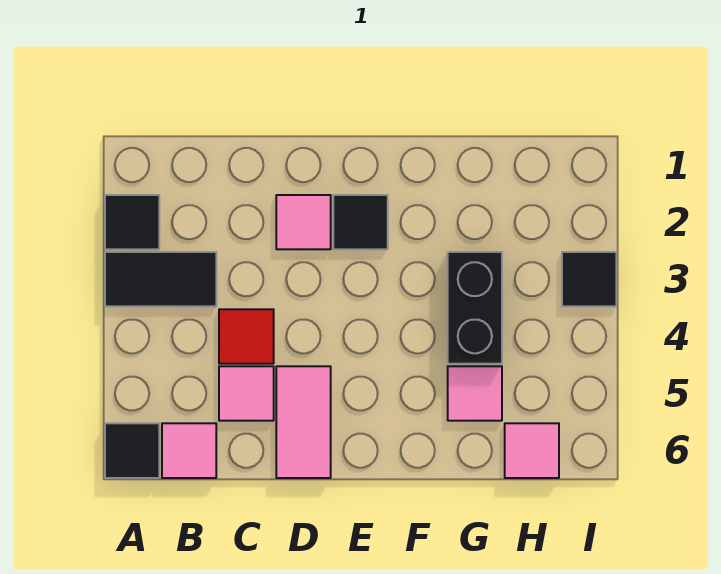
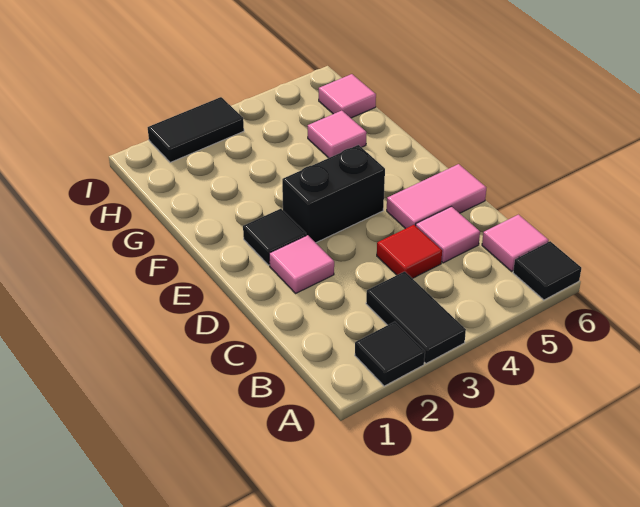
black brick G3:G4 level 1 -> black brick E3:E4 level 1
black tile I3 level 1 -> black tile I2:I3 level 1

